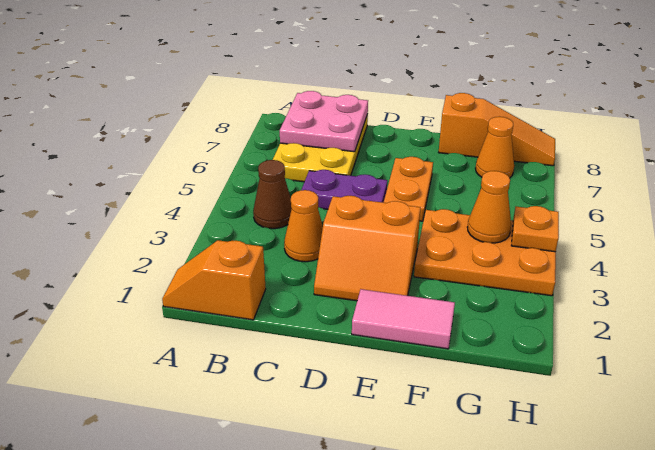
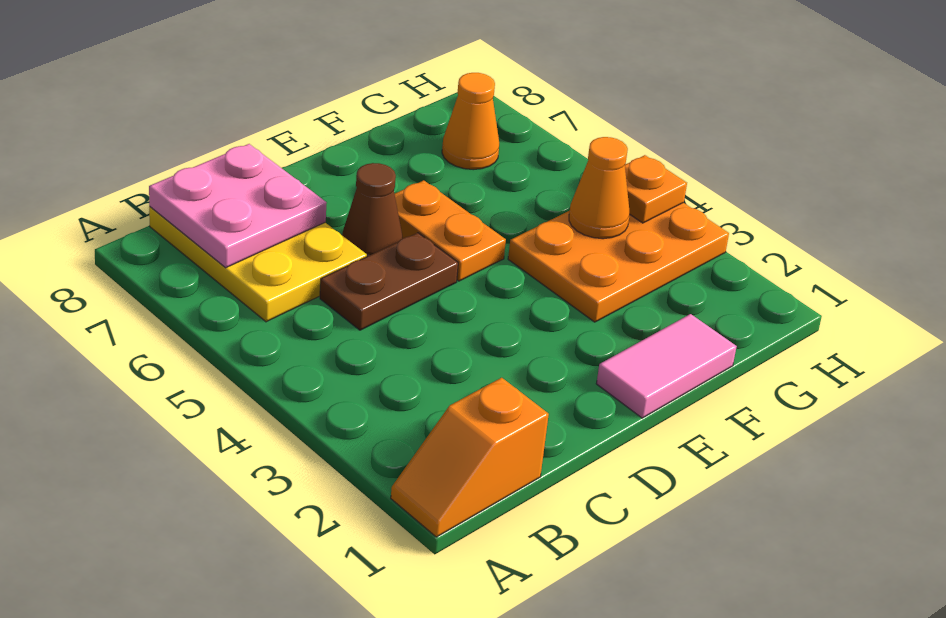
brown cone B4 level 1 -> brown cone D6 level 1
orange cone C3 level 1 -> none
purple plate C5:D5 level 1 -> brown plate C5:D5 level 1
orange slope D2:E3 level 1 top 3 -> none
orange slope F8:H8 level 1 top F -> none

